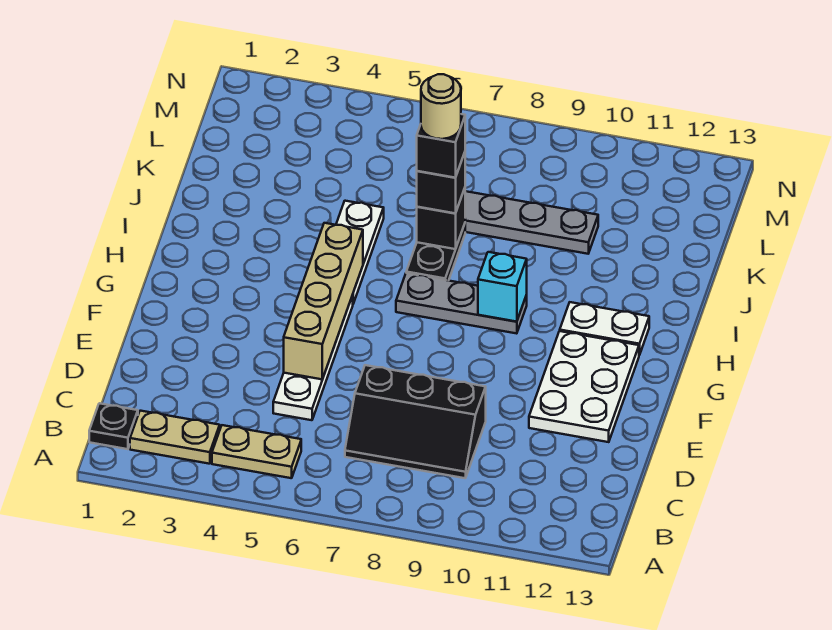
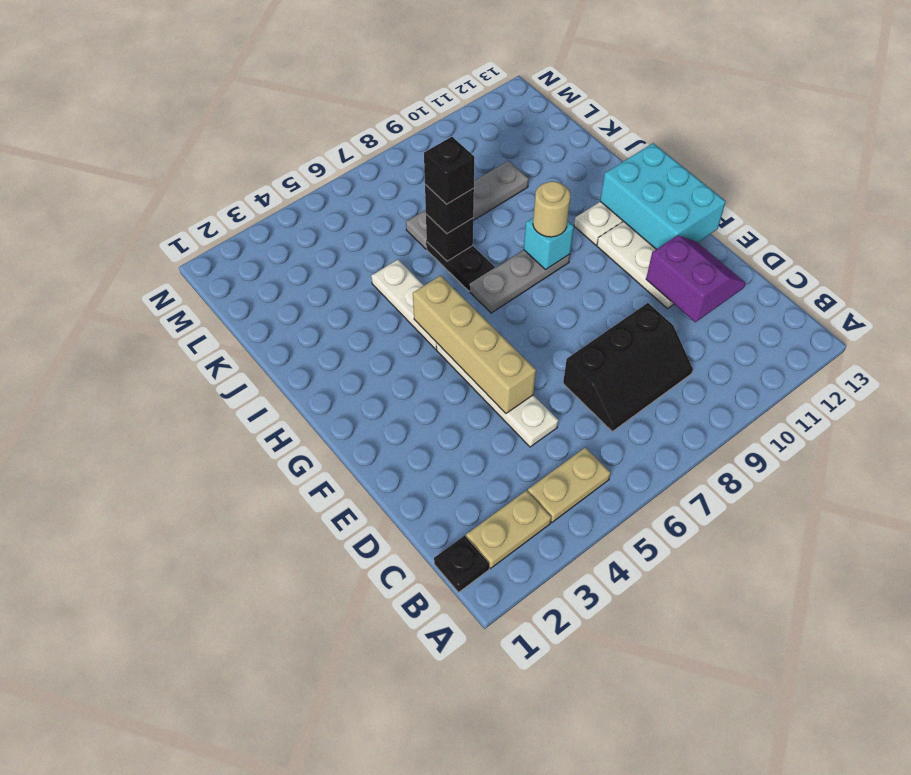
none -> purple slope D11:E12 level 2 top 11
none -> cyan brick F12:H13 level 2
tan round brick J7 level 5 -> tan round brick H9 level 3

